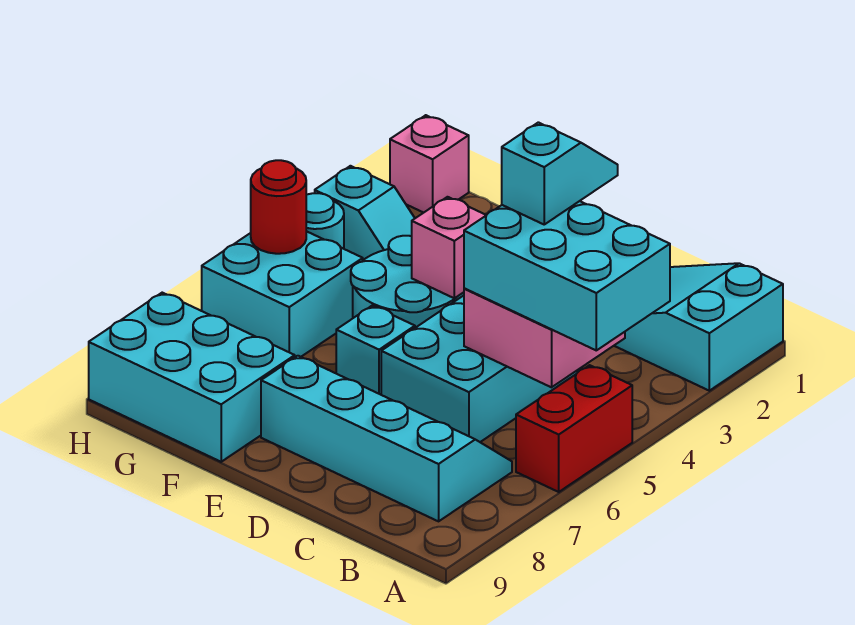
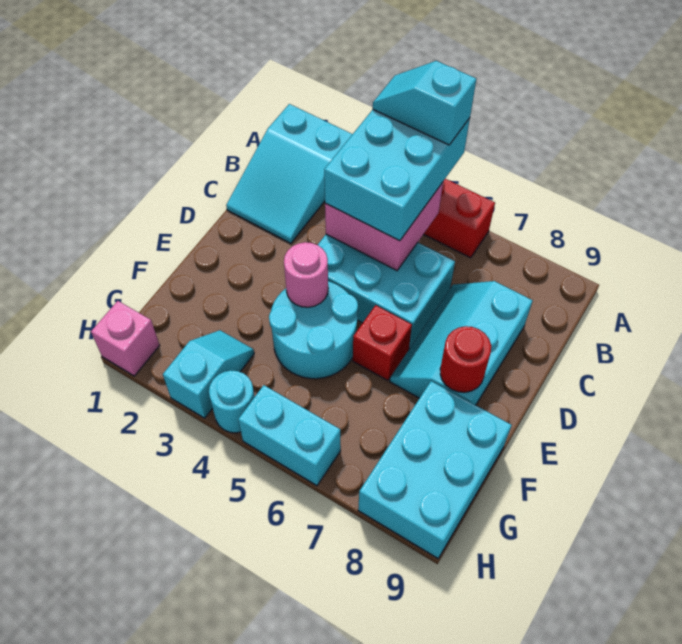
cyan slope B7:E8 level 1 top 8 -> cyan slope C7:E8 level 1 top 8
cyan slope C3:C4 level 4 top 4 -> cyan slope A4:A5 level 4 top 5
pink brick E4 level 2 -> pink round brick E4 level 2
cyan brick E6 level 1 -> red brick E6 level 1
cyan brick G5:H6 level 1 -> cyan brick H5:H6 level 1
red round brick H5 level 2 -> red round brick E8 level 2

